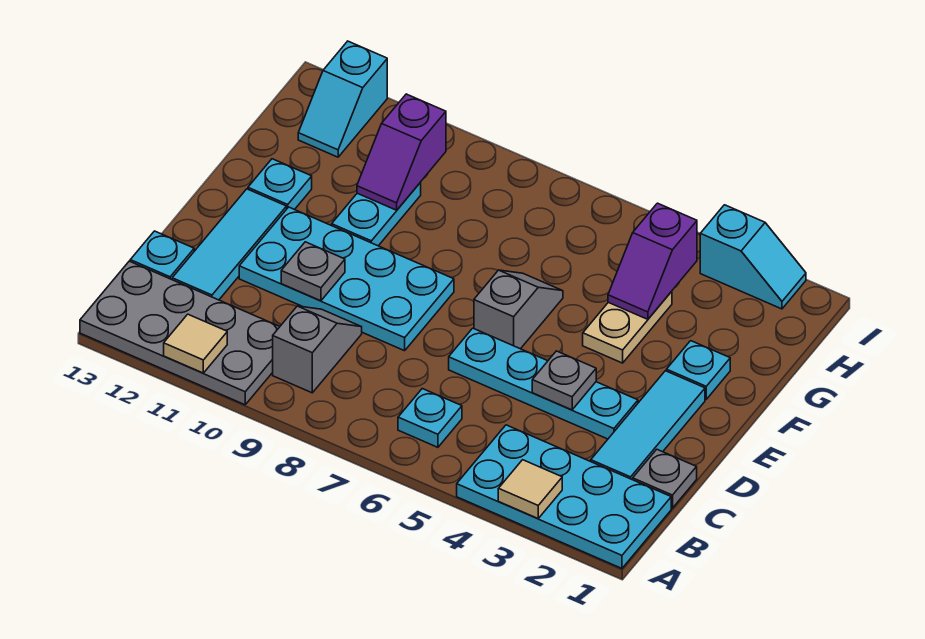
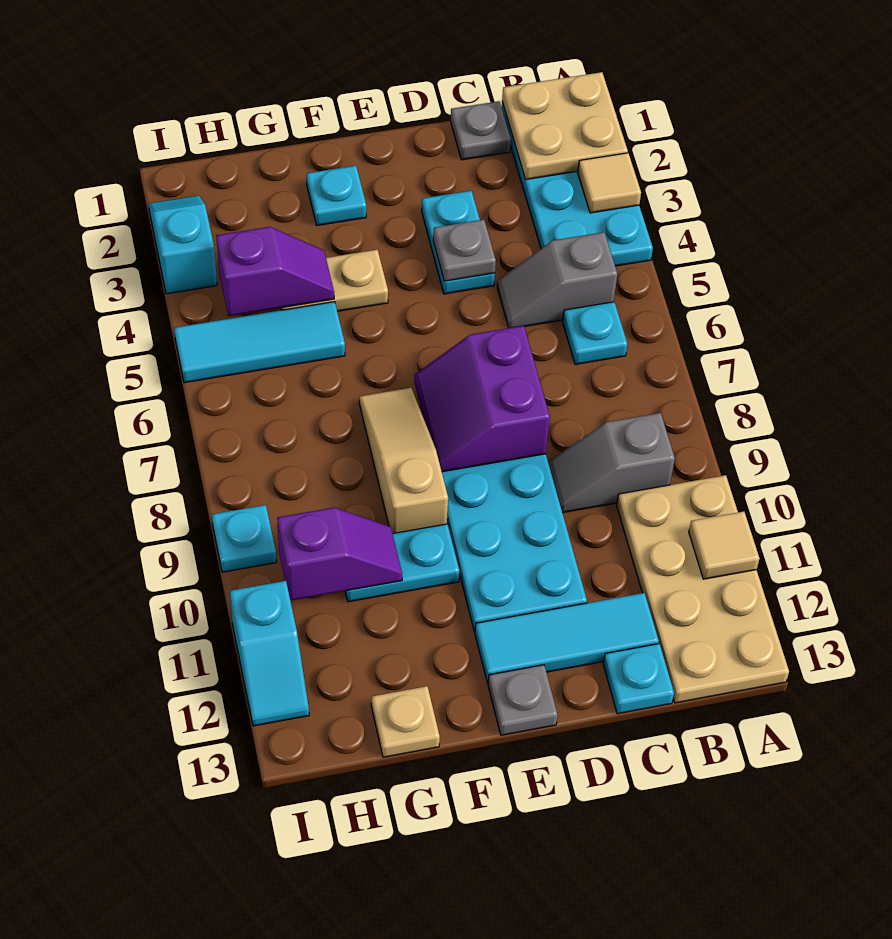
none -> tan plate A1:B2 level 2
grey plate A10:B13 level 1 -> tan plate A10:B13 level 1
cyan tile C2:E2 level 1 -> cyan tile G5:I5 level 1
cyan plate D3:D6 level 1 -> cyan plate D3:D4 level 1
none -> purple slope D7:E8 level 2 top D
grey plate D10 level 2 -> grey plate E13 level 1
grey slope E6:F6 level 1 top E -> grey slope B5:C5 level 1 top B
none -> tan slope F7:F9 level 1 top 9
cyan plate F12 level 1 -> cyan plate I9 level 1
none -> tan plate G13 level 1
cyan slope H12:I12 level 1 top I -> cyan slope I11:I12 level 1 top 11

